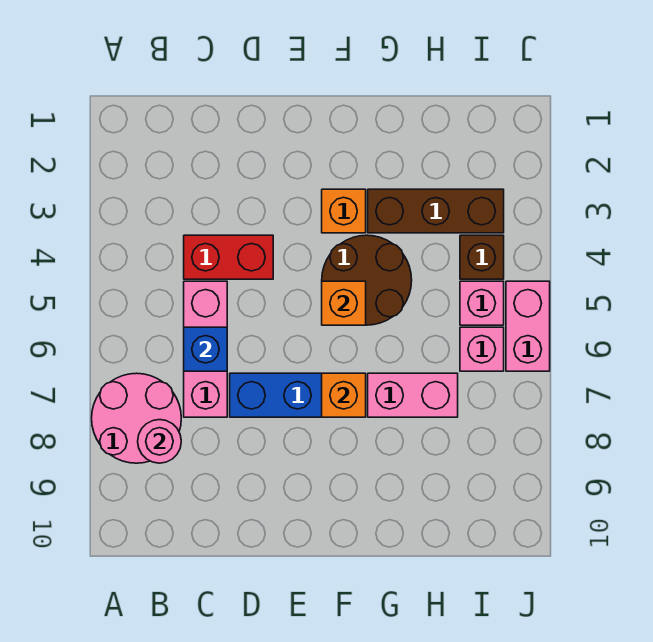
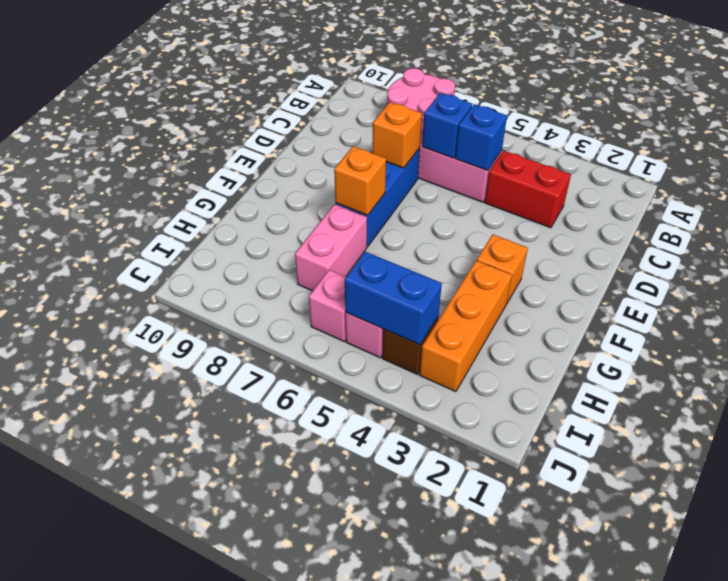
pink round brick B8 level 2 -> none
red brick C4:D4 level 1 -> red brick C3:C4 level 1
none -> blue brick C5 level 2
brown round brick F4:G5 level 1 -> none
orange brick F5 level 2 -> orange brick D7 level 2
brown brick G3:I3 level 1 -> orange brick G3:I3 level 1
none -> blue brick I4:I5 level 2
pink brick J5:J6 level 1 -> none

